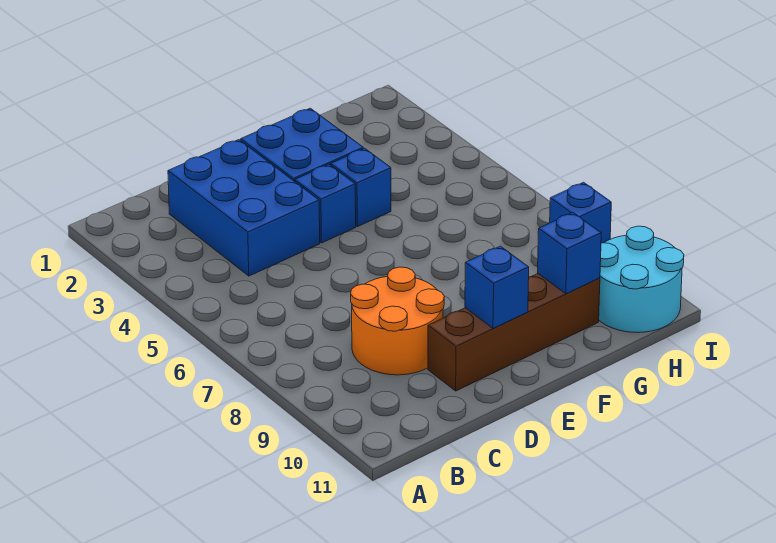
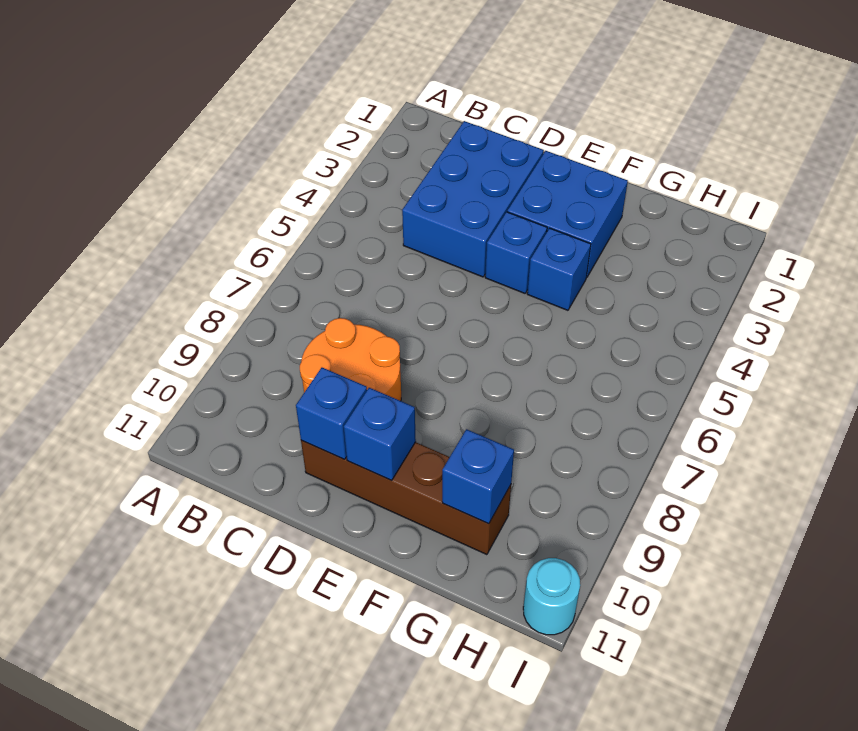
cyan round brick H10:I11 level 1 -> cyan round brick I11 level 1
blue brick I8 level 1 -> blue brick D10 level 2

